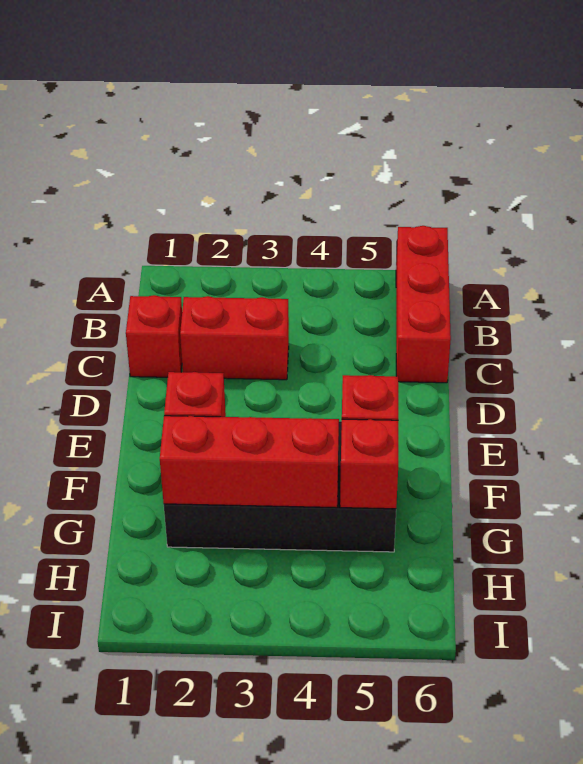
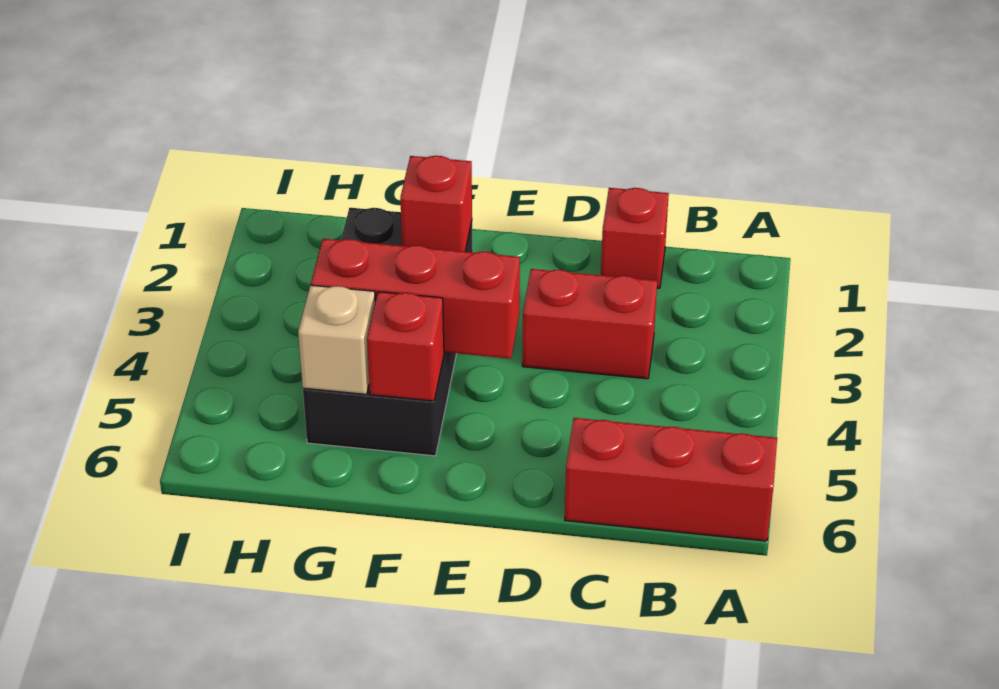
red brick C2:C3 level 1 -> red brick C3:D3 level 1
red brick G2:G4 level 2 -> red brick E4:G4 level 2
red brick G5 level 2 -> tan brick G5 level 2

